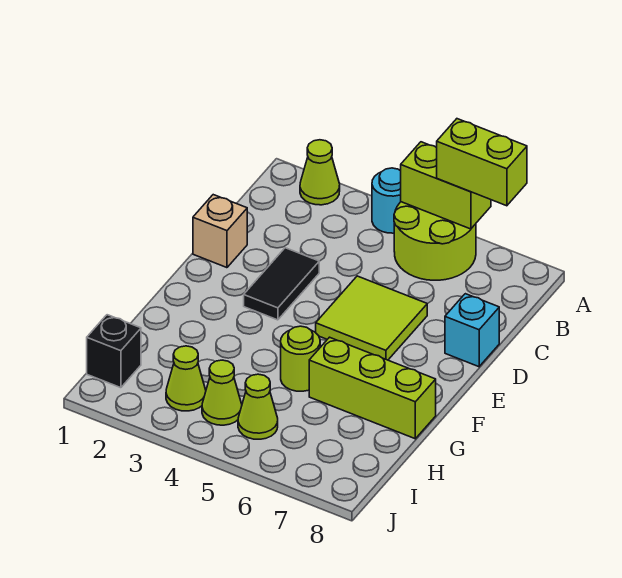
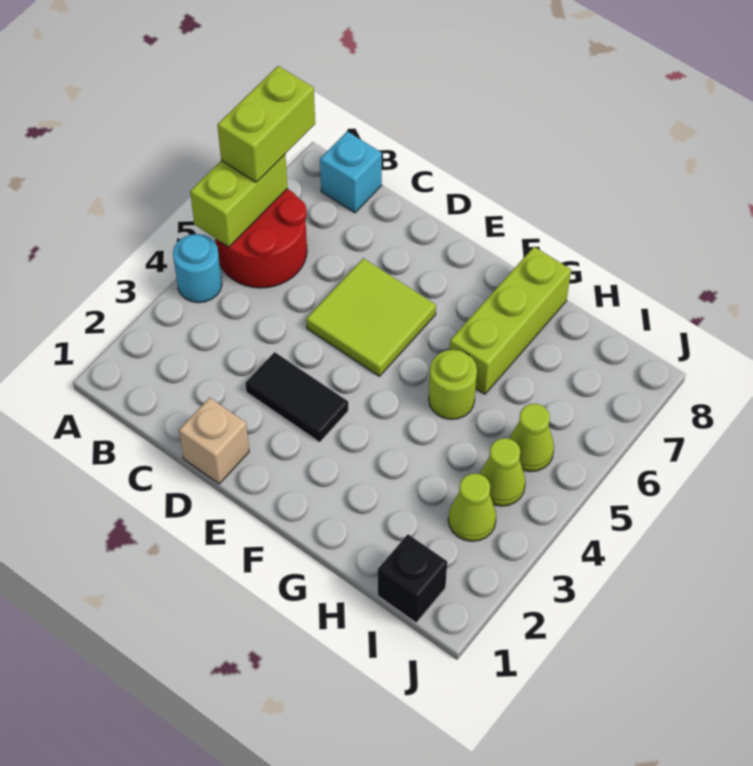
lime cone A2 level 1 -> none
lime round brick A5:B6 level 1 -> red round brick A5:B6 level 1
cyan brick D8 level 1 -> cyan brick B8 level 1

